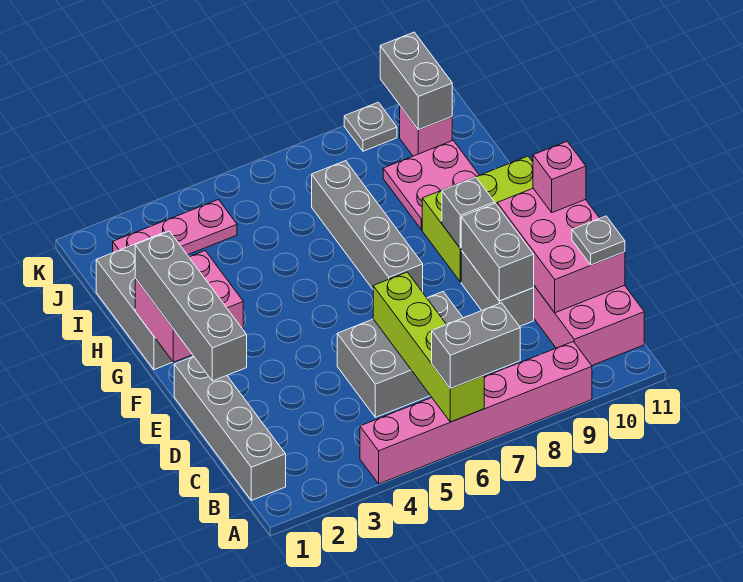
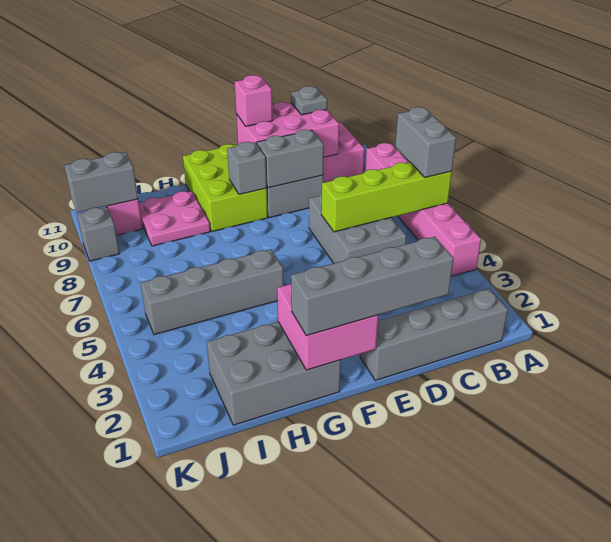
grey brick F7:I7 level 1 -> grey brick G5:J5 level 1
pink plate J2:J4 level 1 -> none
grey plate K9 level 1 -> grey brick K9 level 1

